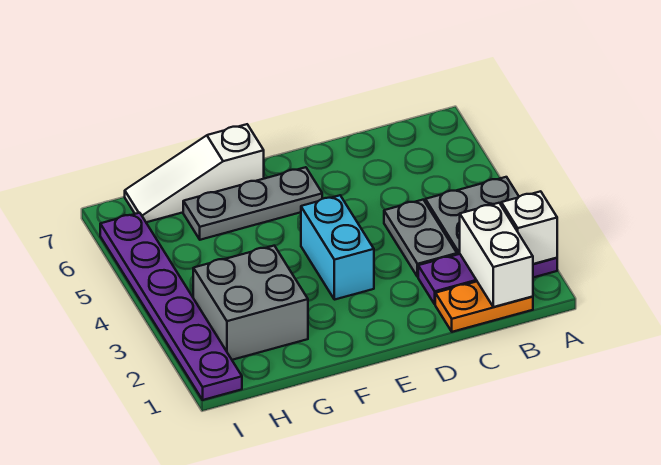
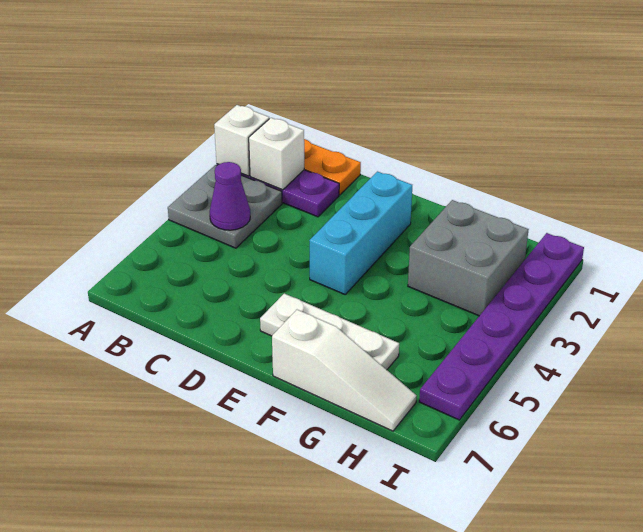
white brick B1:B2 level 2 -> white brick B2 level 2
none -> purple cone B4 level 2
grey plate C3:C4 level 1 -> none
cyan brick E3:E4 level 1 -> cyan brick E2:E4 level 1
grey plate E6:G6 level 1 -> white plate E6:G6 level 1

